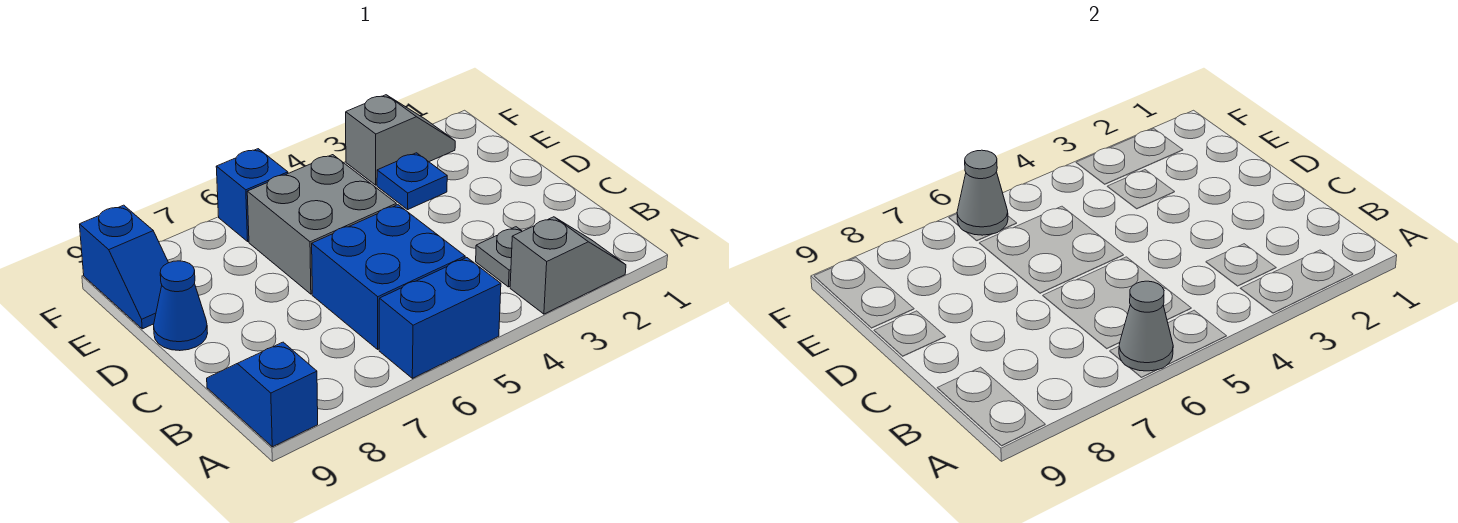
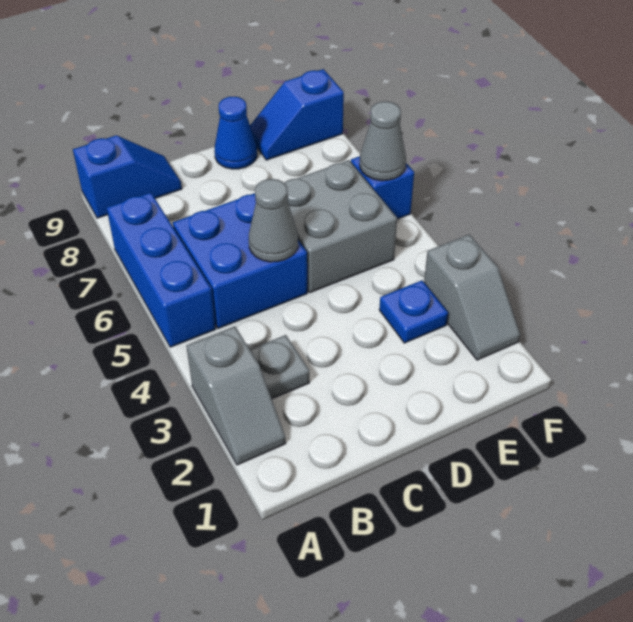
blue brick A5:A6 level 1 -> blue brick A5:A7 level 1
grey cone A6 level 2 -> grey cone C5 level 2

